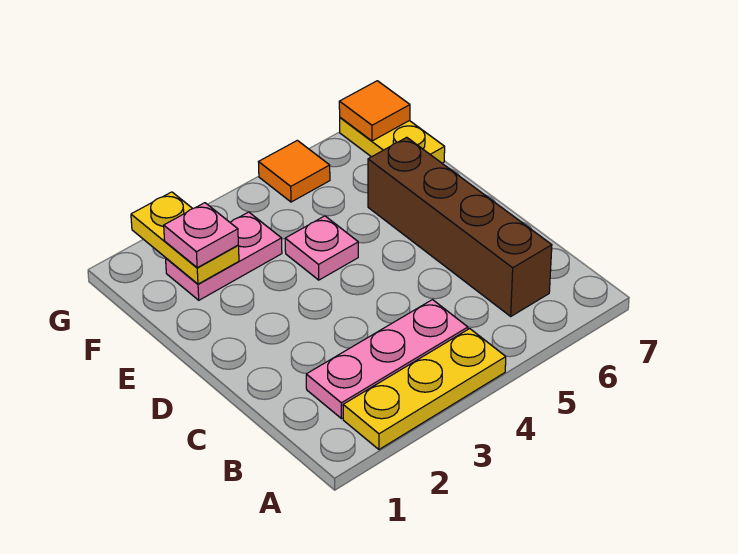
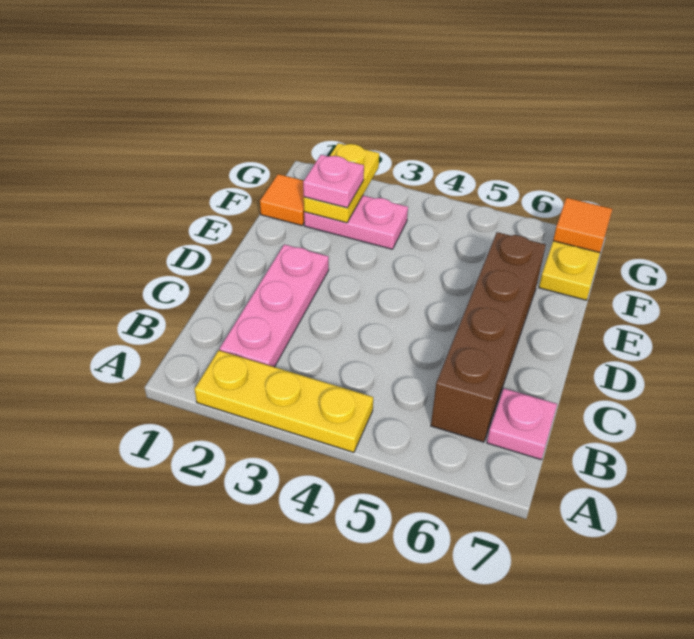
pink plate B2:B4 level 1 -> pink plate B2:D2 level 1
pink plate E4 level 1 -> pink plate B7 level 1
orange tile G5 level 1 -> orange tile F1 level 1

